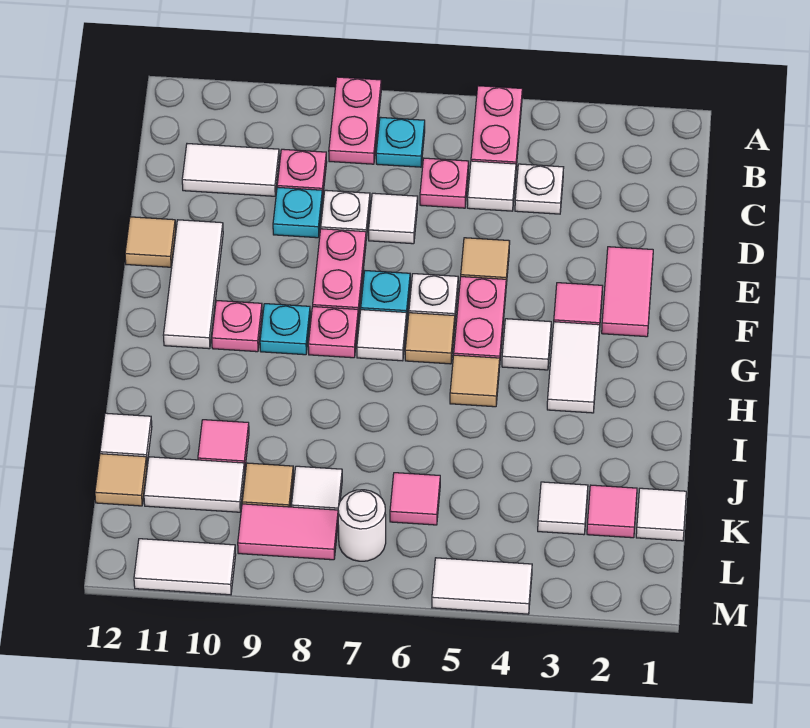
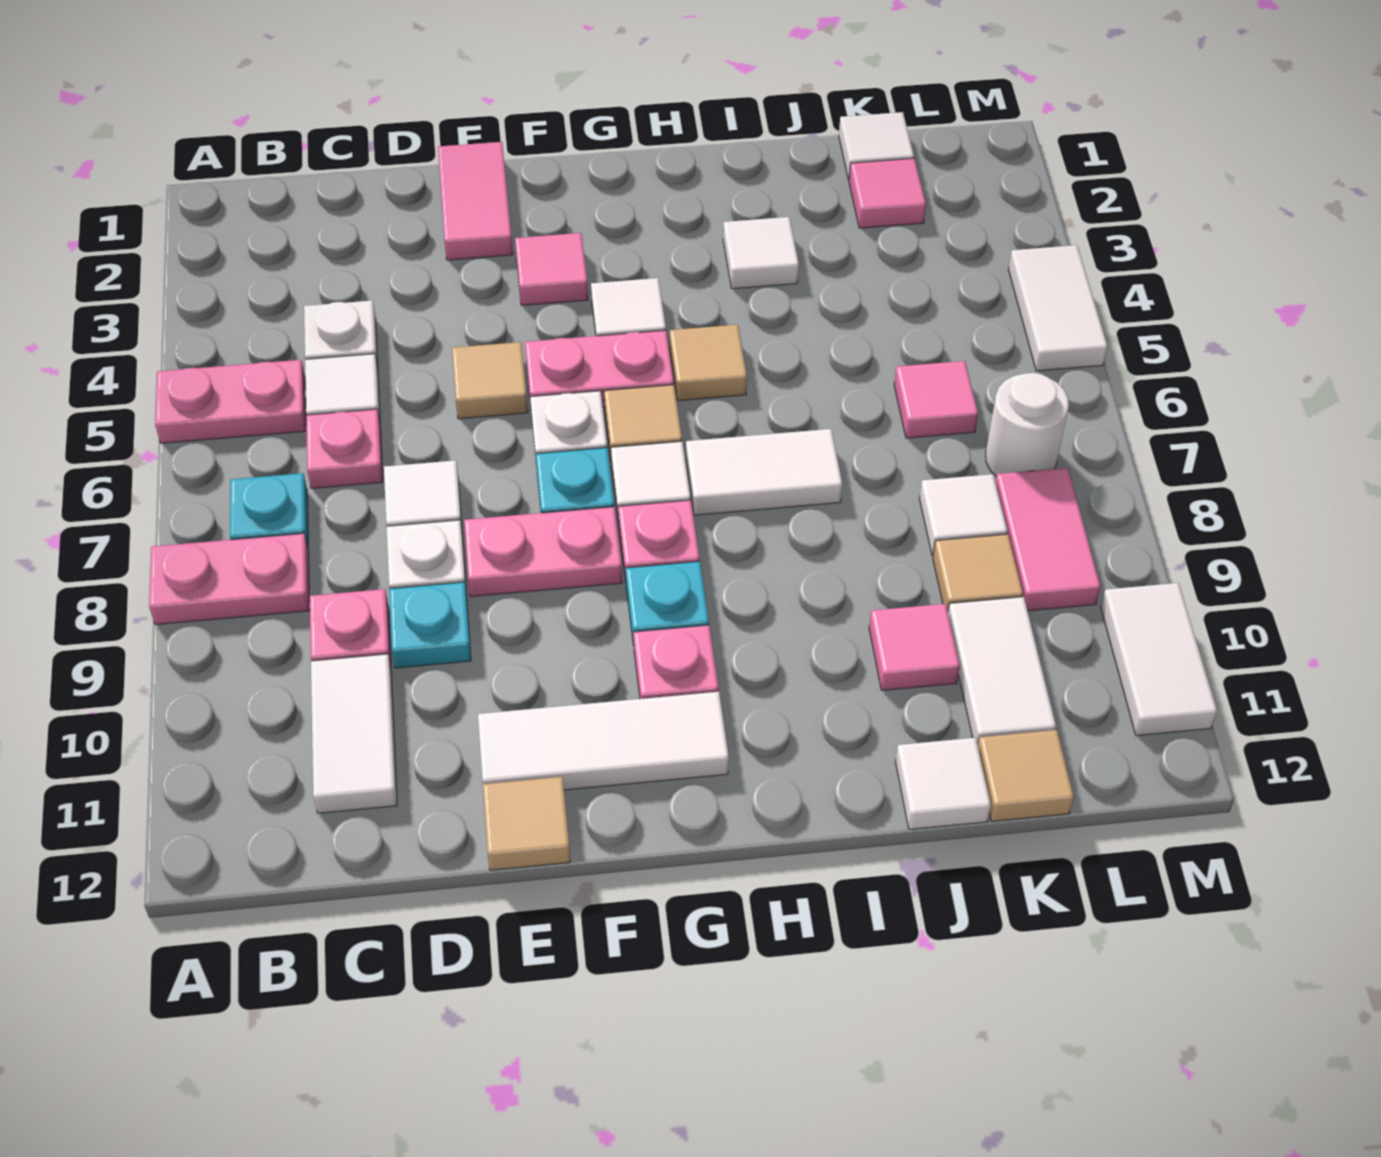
pink tile E2:F2 level 1 -> pink tile E1:E2 level 1
white tile G3:H3 level 1 -> white tile H7:I7 level 1
white tile K3 level 1 -> white tile I3 level 1

